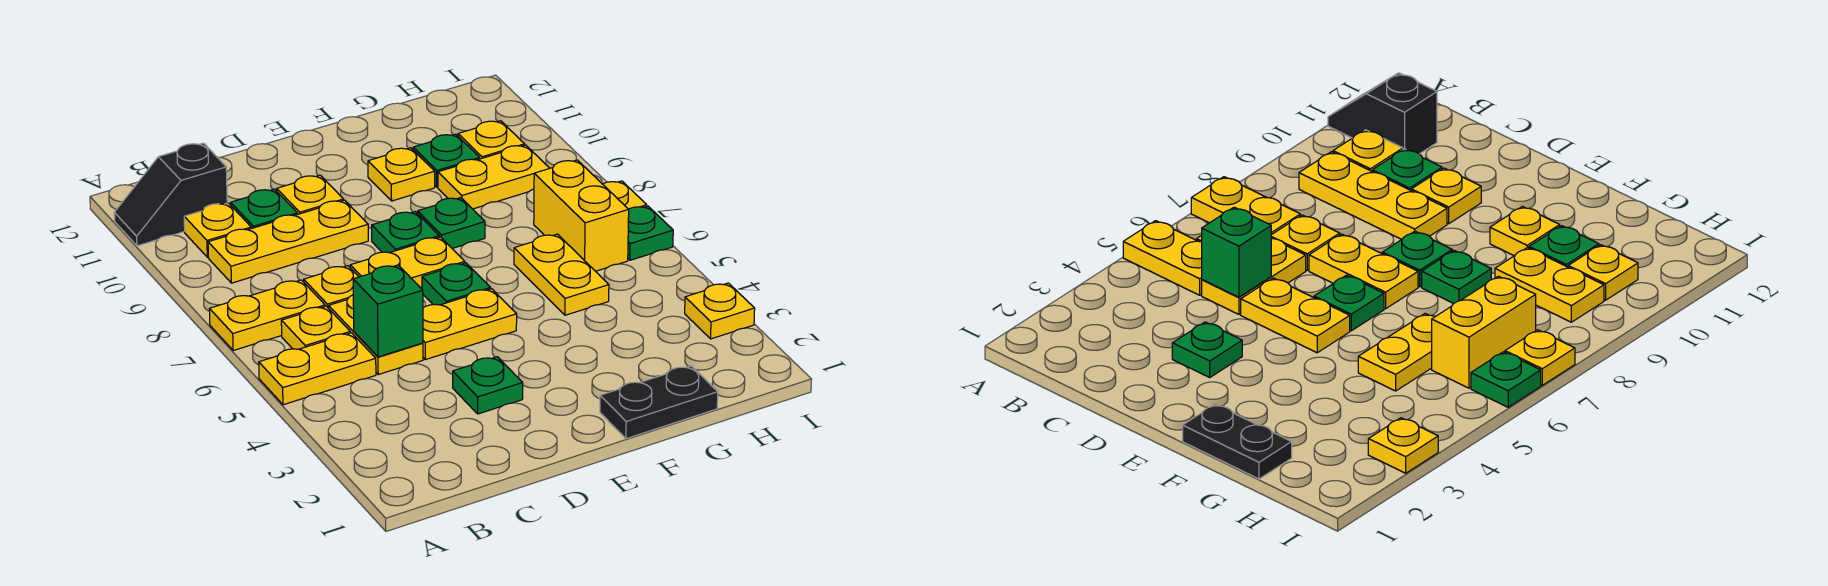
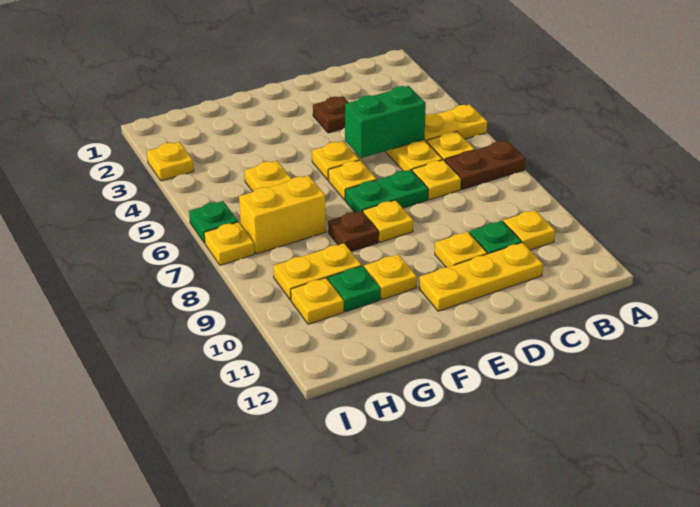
yellow plate A7:B7 level 1 -> brown plate A7:B7 level 1
black slope A11:B11 level 1 top B -> none
yellow plate B9:D9 level 1 -> yellow plate C11:E11 level 1
green brick C5 level 2 -> green brick C5:D5 level 2
green plate D3 level 1 -> brown plate D3 level 1
yellow plate D5:E5 level 1 -> yellow plate E5 level 1
yellow plate D7:E7 level 1 -> green plate D7:E7 level 1
green plate E6 level 1 -> yellow plate E6 level 1
green plate E8 level 1 -> yellow plate E8 level 1
black plate F1:G1 level 1 -> none
green plate F8 level 1 -> brown plate F8 level 1
yellow brick H6:H7 level 1 -> yellow brick G7:H7 level 1

